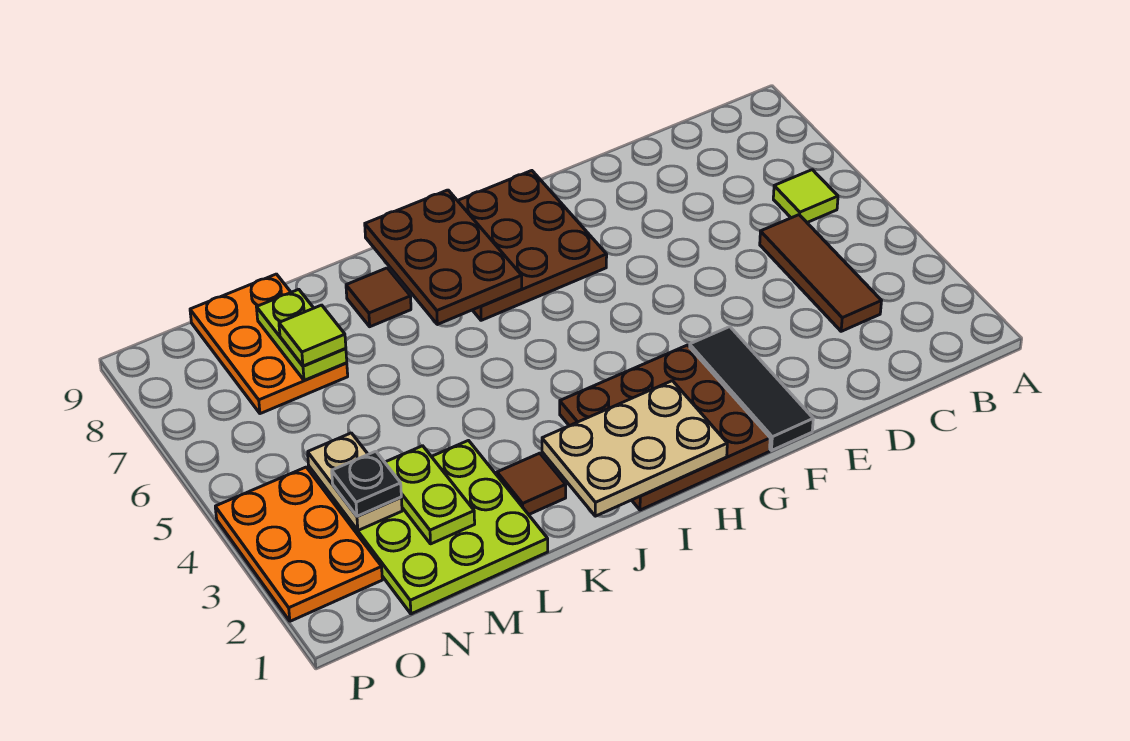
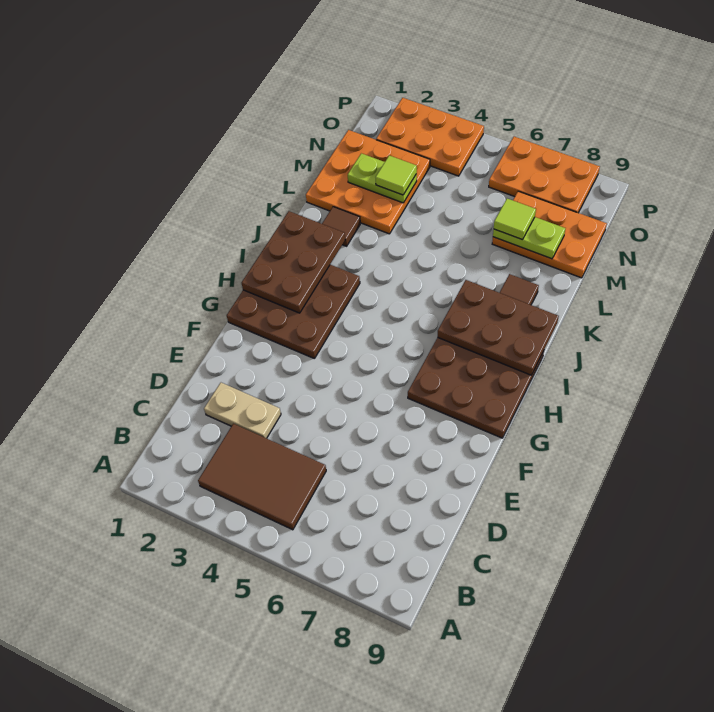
lime tile B6 level 1 -> lime tile M3 level 3
brown tile C3:C5 level 1 -> brown tile B3:C5 level 1
black tile F1:F3 level 1 -> none
tan plate H1:J2 level 2 -> brown plate H1:J2 level 2
lime plate L1:N3 level 1 -> orange plate L1:N3 level 1
tan plate N3:N4 level 2 -> tan plate D2:D3 level 1
black plate N3 level 3 -> none
none -> orange plate O6:P8 level 1

